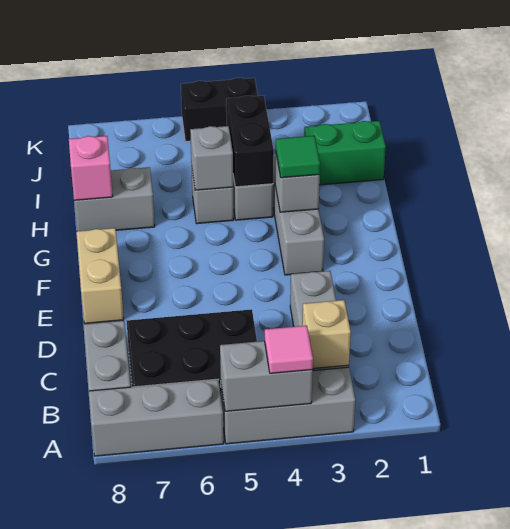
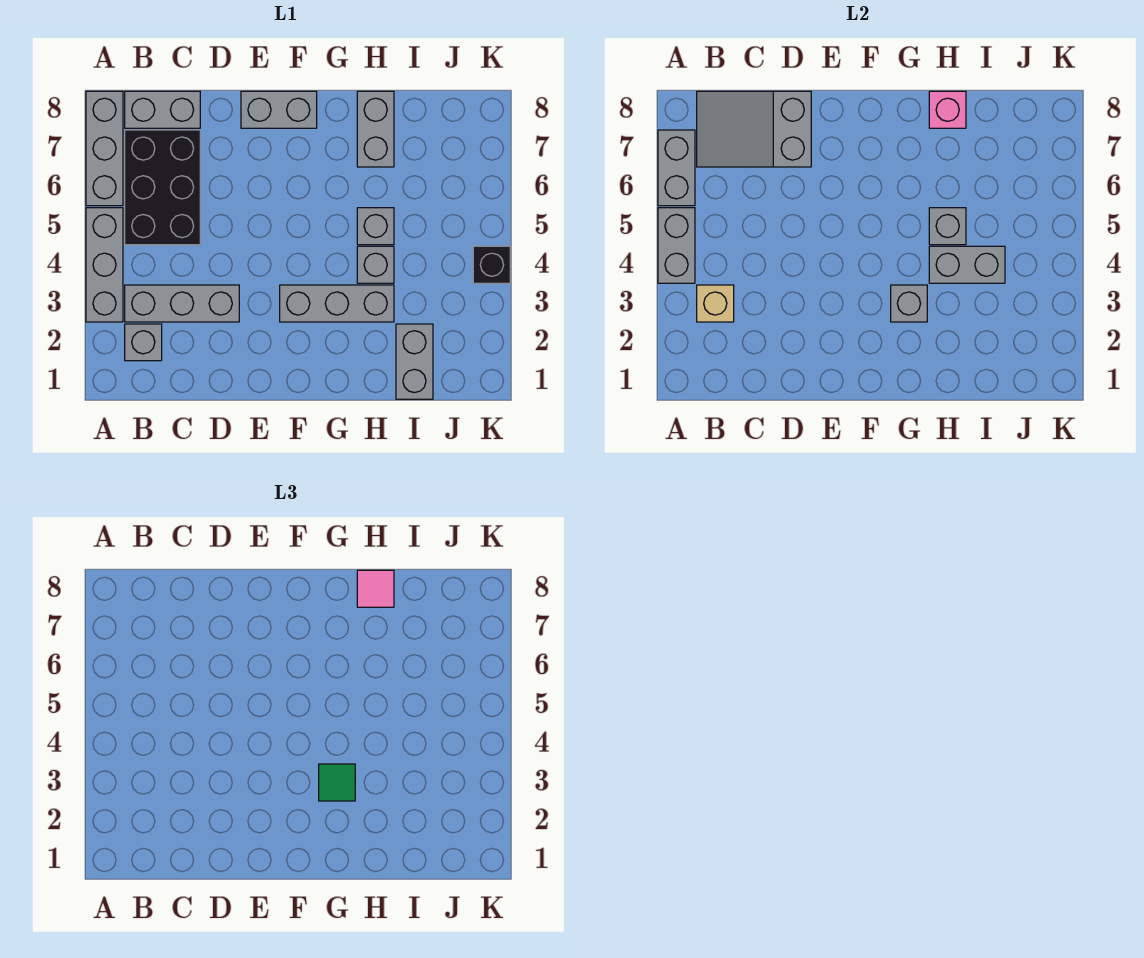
pink tile A4 level 3 -> pink tile H8 level 3
none -> grey brick A6:A7 level 2
none -> grey brick B2 level 1
none -> grey slope B7:D8 level 2 top D
tan brick E8:F8 level 1 -> grey brick E8:F8 level 1
black brick H4:I4 level 2 -> grey brick H4:I4 level 2
green brick I1:I2 level 1 -> grey brick I1:I2 level 1
black brick K4:K5 level 1 -> black brick K4 level 1

